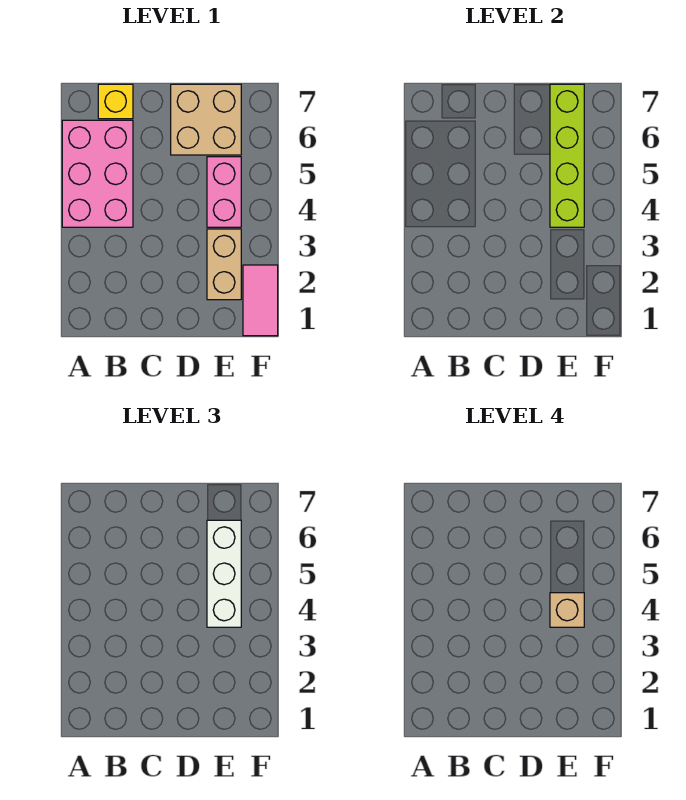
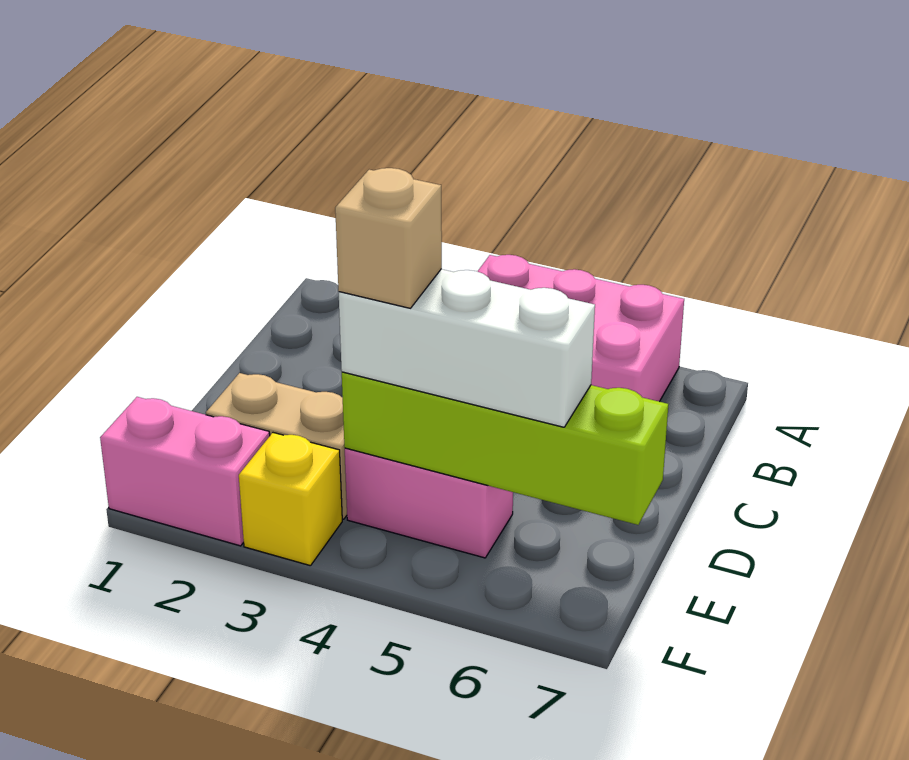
yellow brick B7 level 1 -> yellow brick F3 level 1
tan brick D6:E7 level 1 -> none
pink tile F1:F2 level 1 -> pink brick F1:F2 level 1

